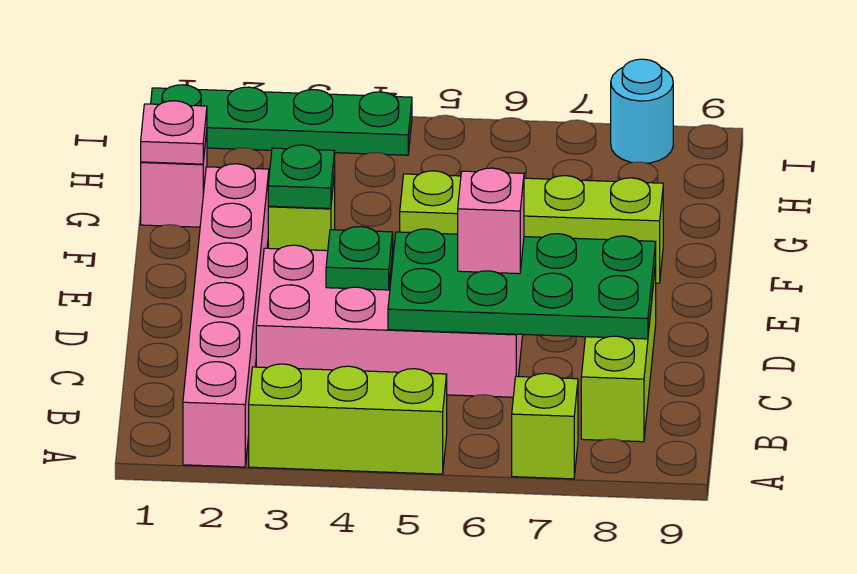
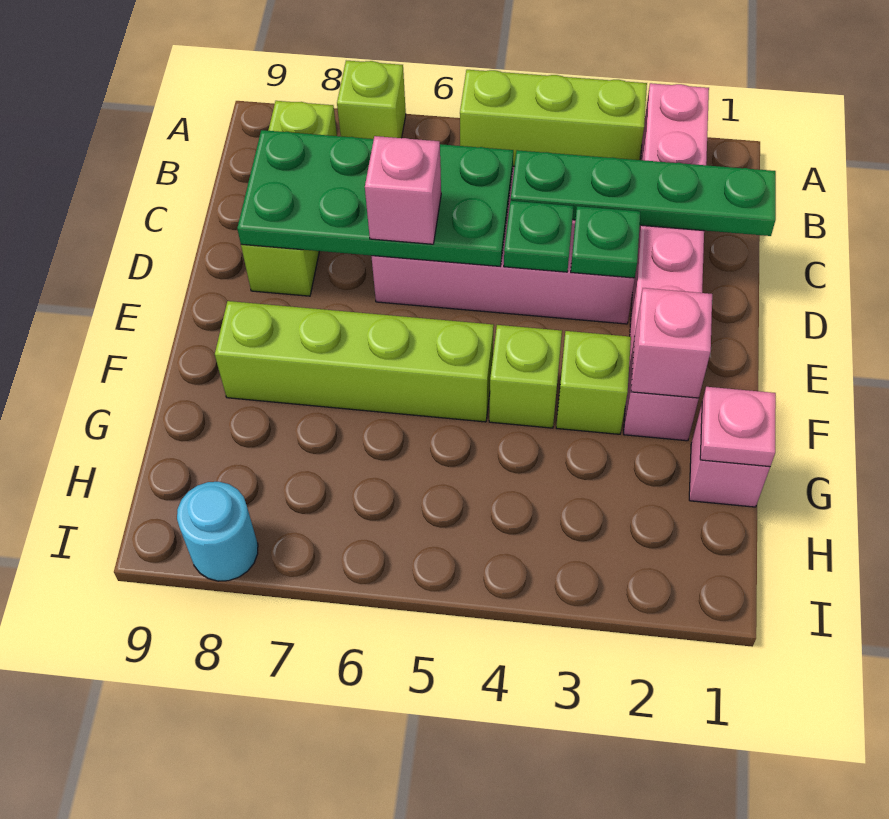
none -> pink brick F2 level 2
green plate F3 level 2 -> green plate D3 level 2
none -> lime brick F4 level 1
green plate I1:I4 level 1 -> green plate C1:C4 level 2

